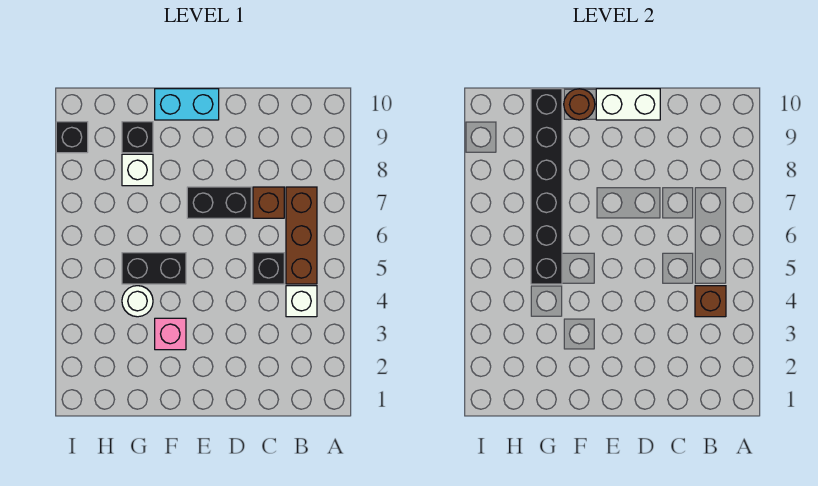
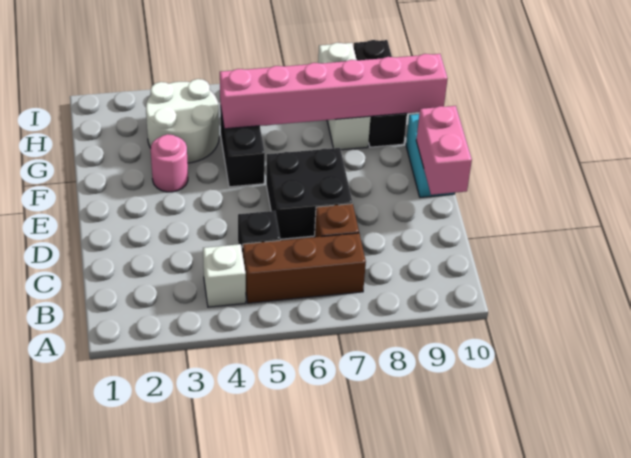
brown brick B4 level 2 -> none
black brick D7:E7 level 1 -> black brick D6:E7 level 1
white brick D10:E10 level 2 -> pink brick D10:E10 level 2
pink brick F3 level 1 -> pink round brick F3 level 1
brown round brick F10 level 2 -> none
white round brick G4 level 1 -> white round brick G3:H4 level 1
black brick G5:G10 level 2 -> pink brick G5:G10 level 2
white brick G8 level 1 -> white brick G8:I8 level 1

